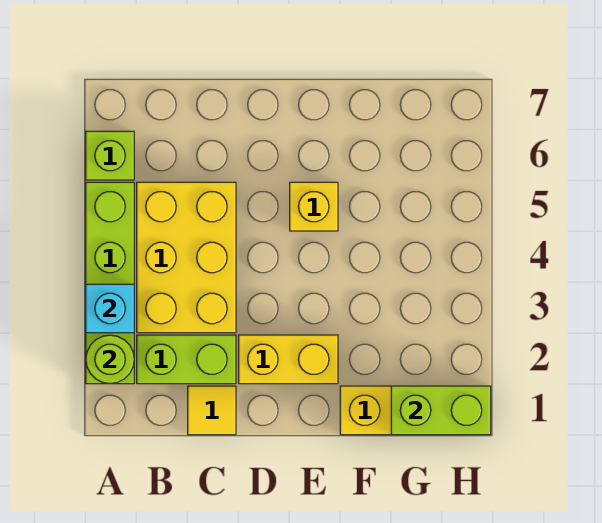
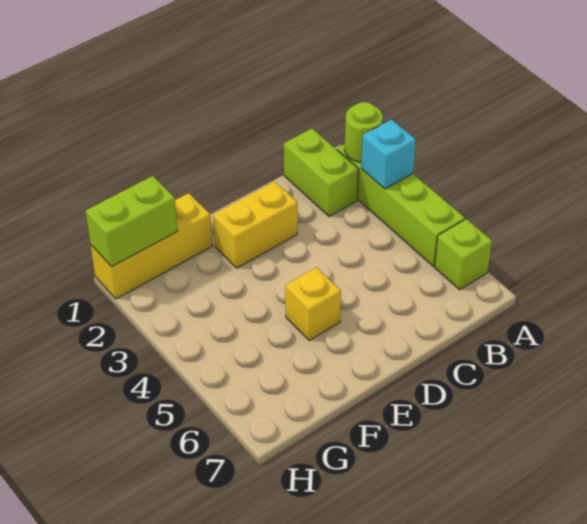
lime brick B2:C2 level 1 -> lime brick B1:B2 level 1
yellow brick B3:C5 level 1 -> none
yellow tile C1 level 1 -> none

